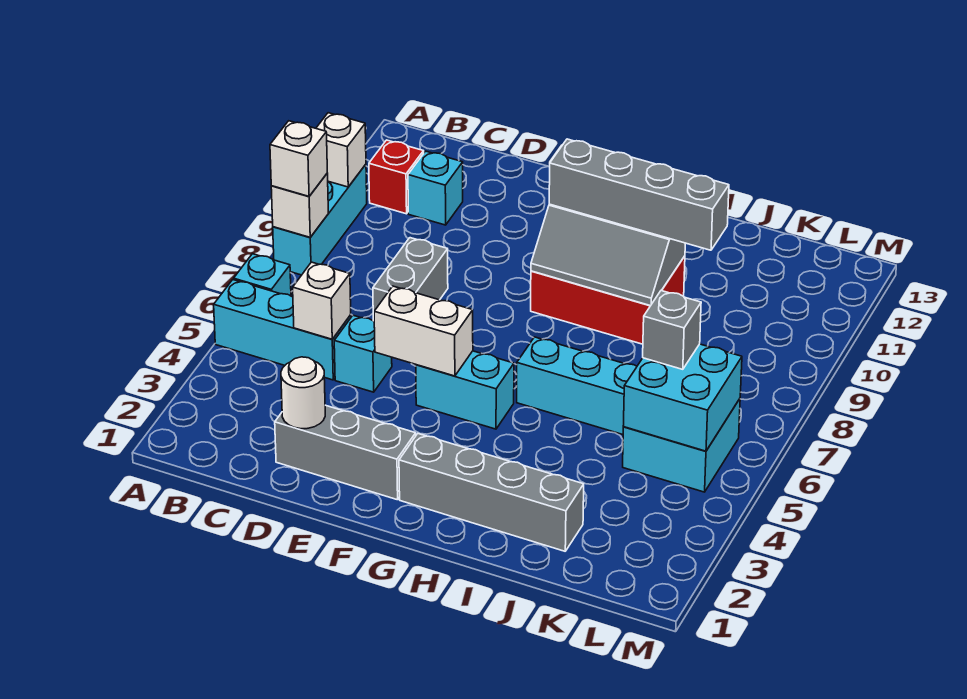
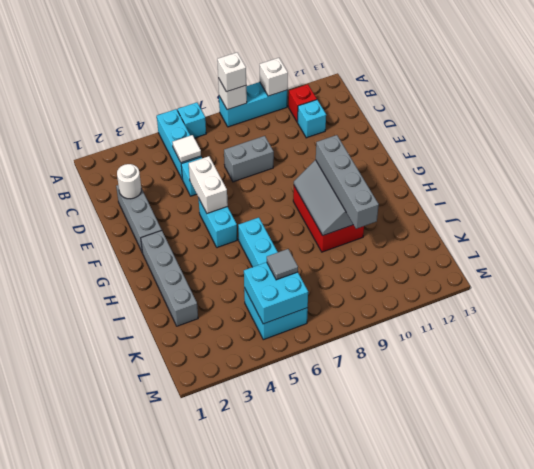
white brick C5 level 2 -> white tile C5 level 2
grey brick K6 level 3 -> grey tile K6 level 3

